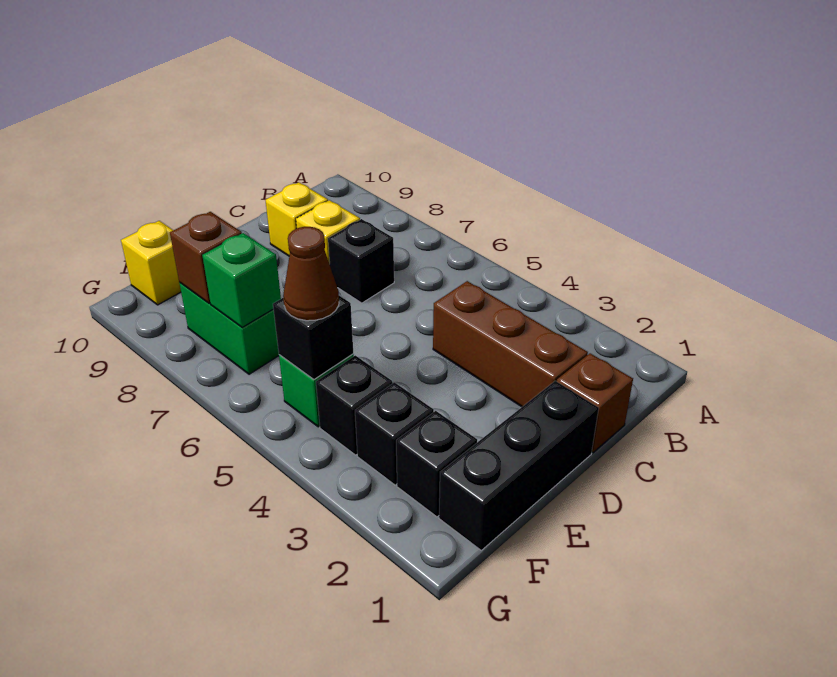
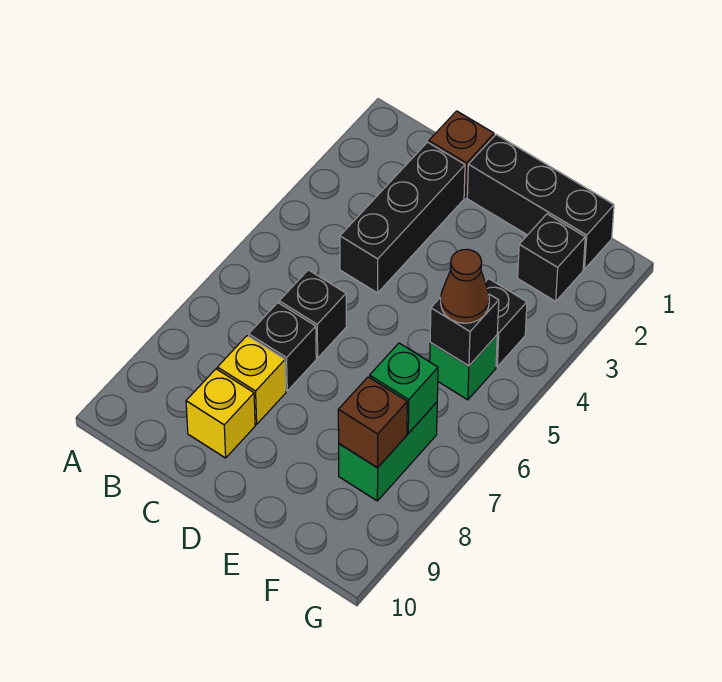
brown brick C2:C4 level 1 -> black brick C2:C4 level 1
black brick F3 level 1 -> black brick C6 level 1
yellow brick F10 level 1 -> none

